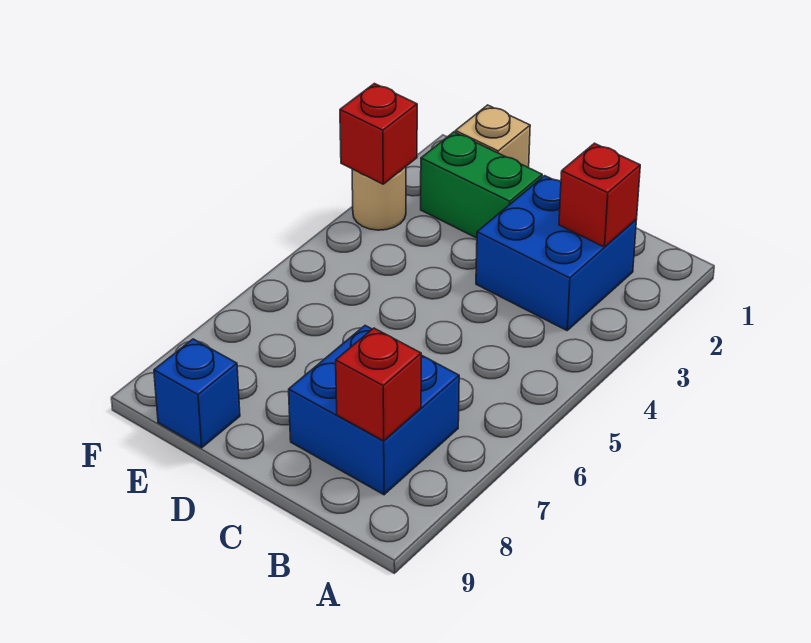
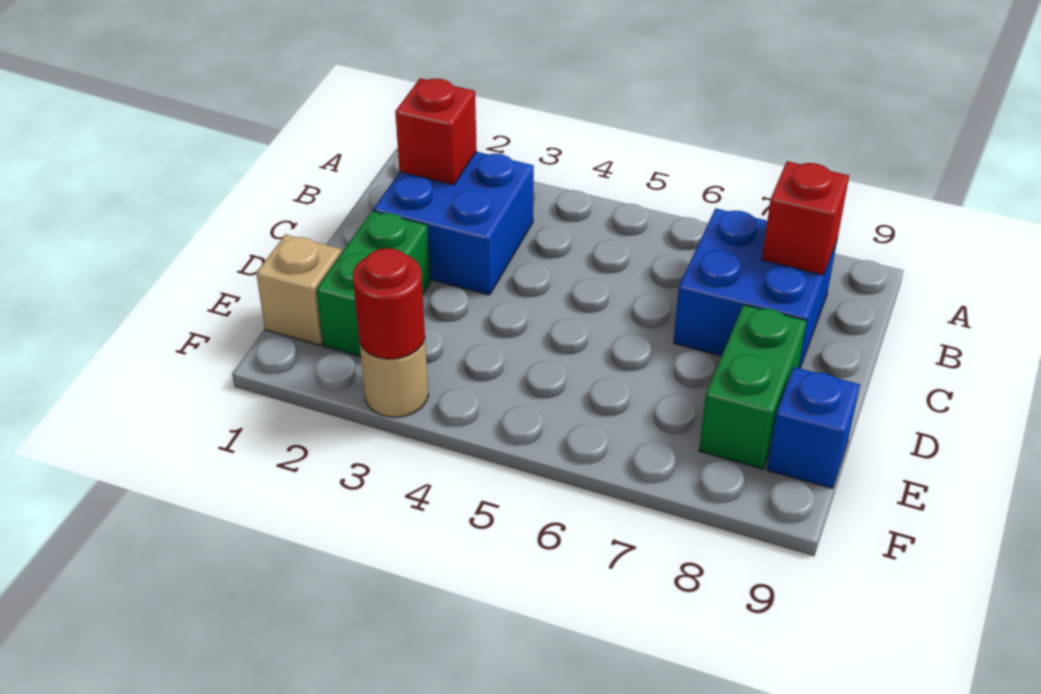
none -> green brick D8:E8 level 1
red brick F3 level 2 -> red round brick F3 level 2

